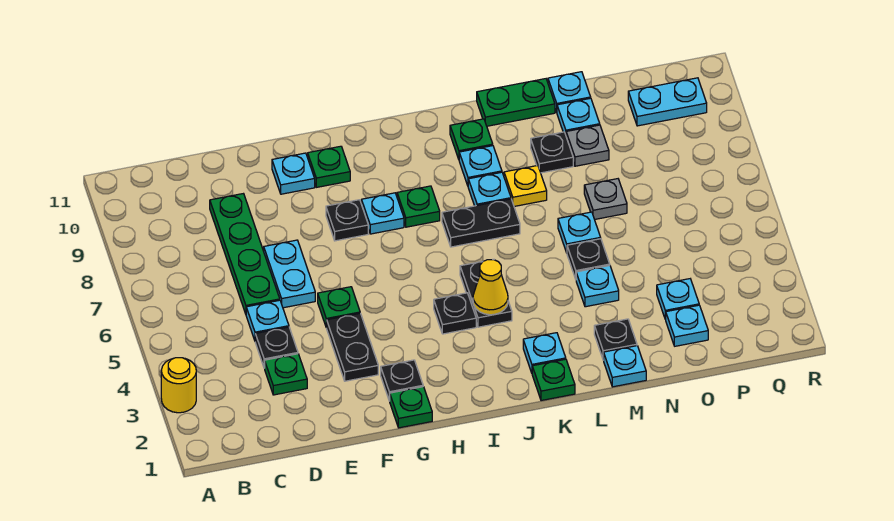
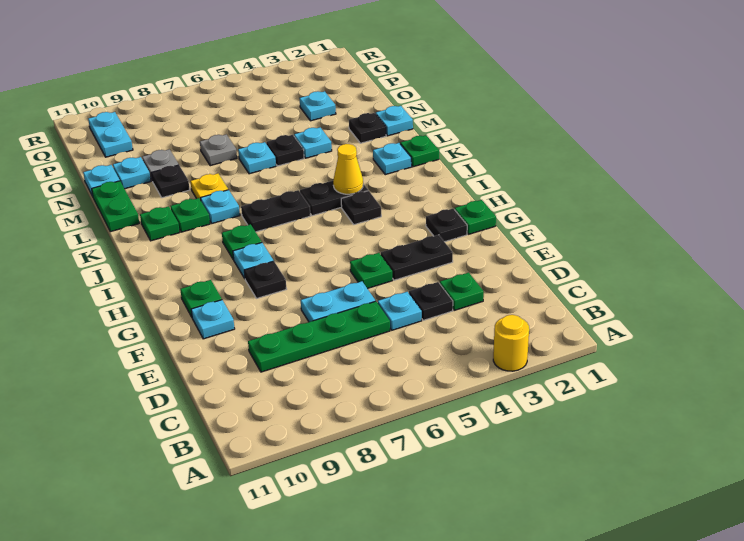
black plate J7:K7 level 1 -> black plate J6:J7 level 1
cyan plate K9 level 1 -> green plate K9 level 1
cyan plate O2 level 1 -> none

